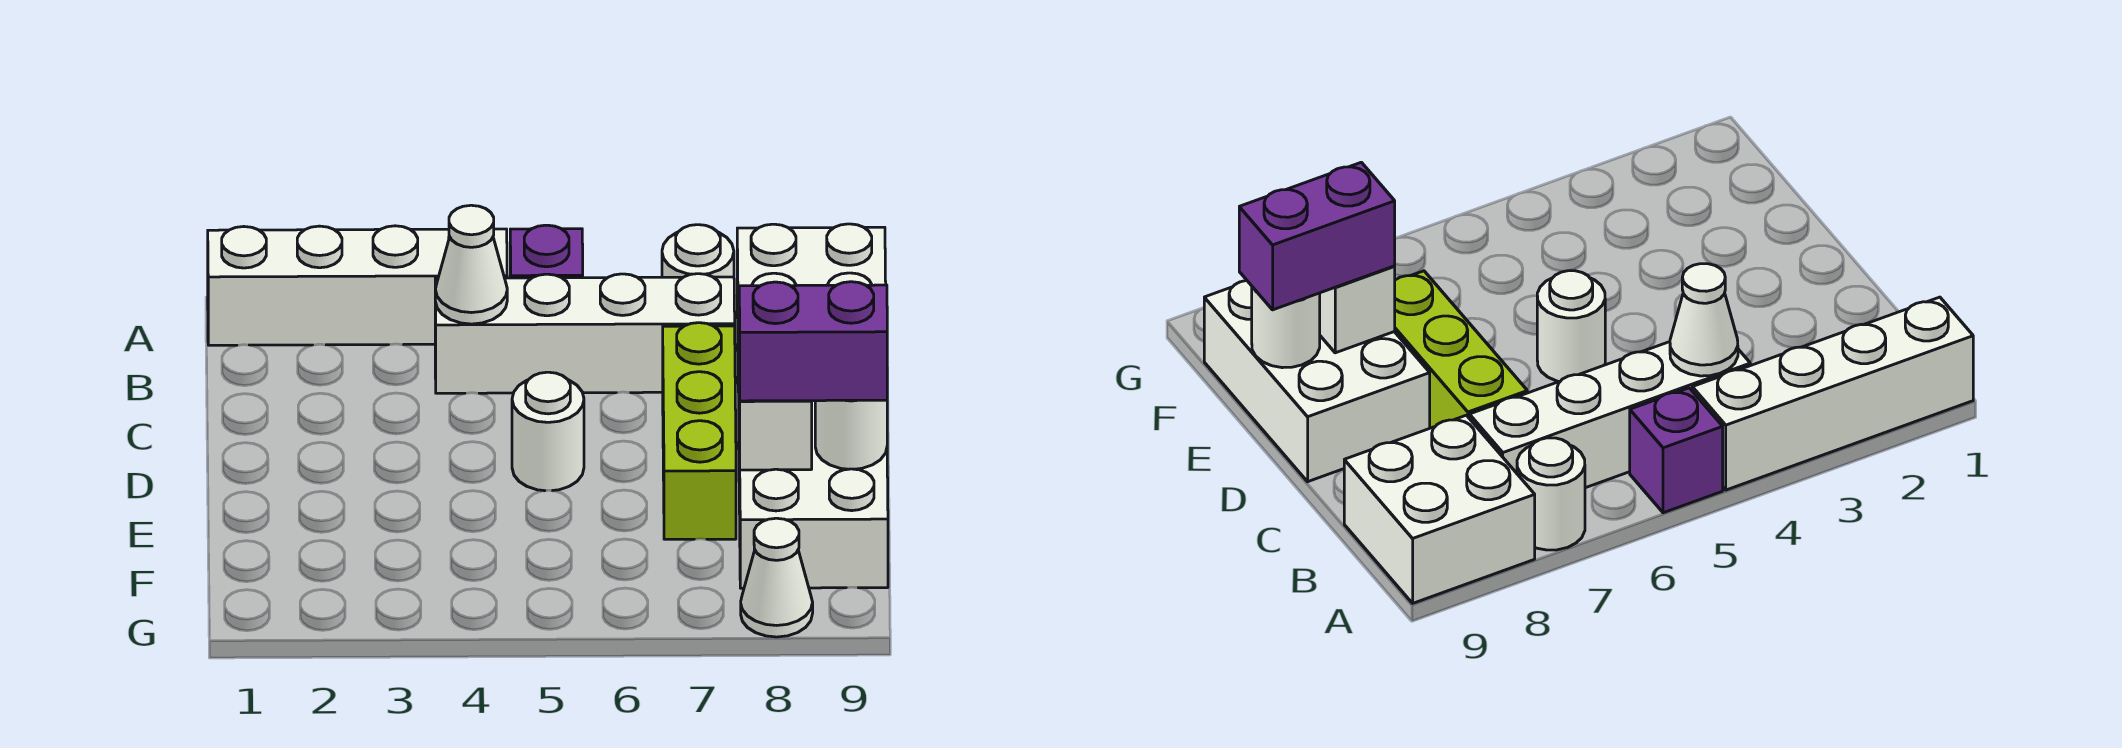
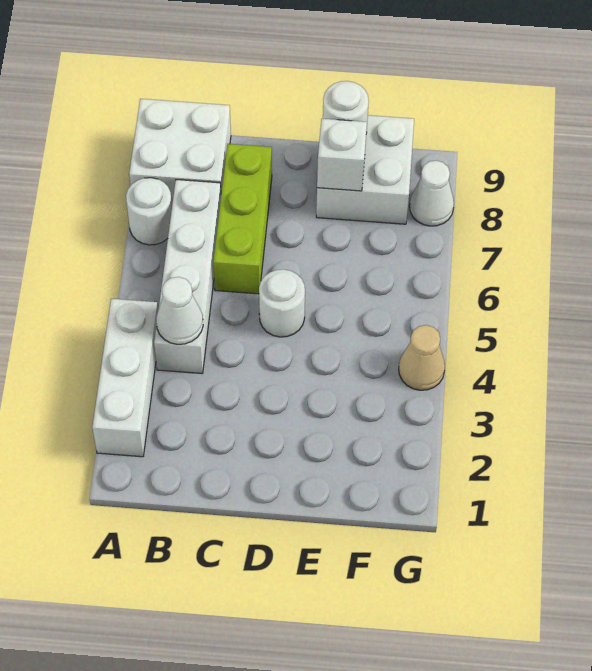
white brick A1:A4 level 1 -> white brick A2:A4 level 1
purple brick A5 level 1 -> none
lime brick C7:E7 level 1 -> lime brick C6:C8 level 1
white brick D8:F9 level 1 -> white brick E8:F9 level 1
purple brick E8:E9 level 3 -> none
none -> tan cone G4 level 1

